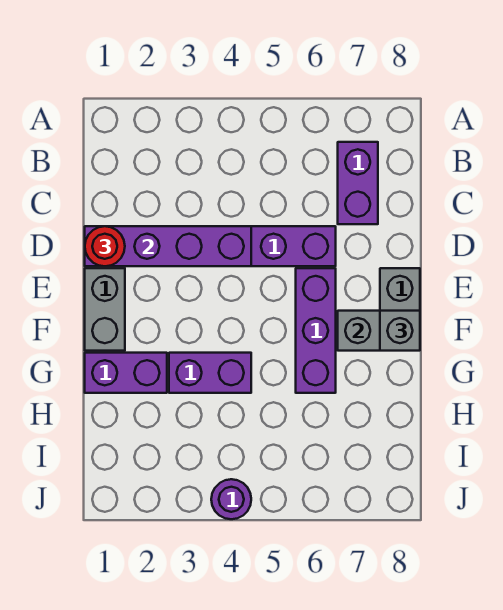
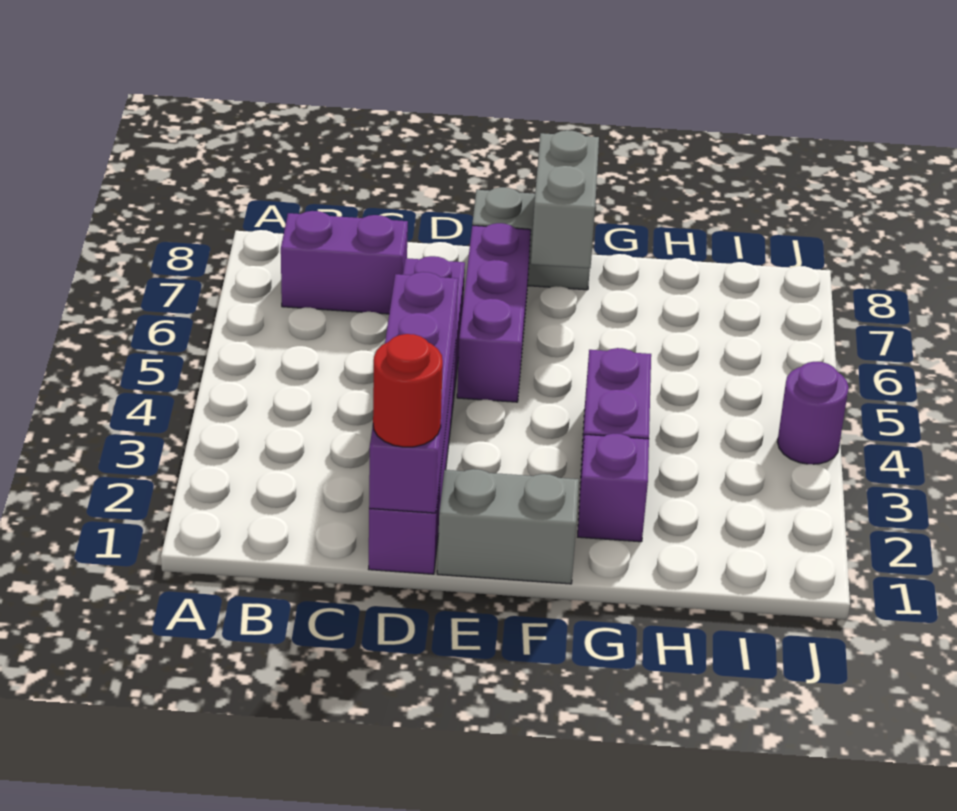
purple brick E6:G6 level 1 -> purple brick E5:E7 level 1
grey brick F8 level 3 -> none
purple brick G1:G2 level 1 -> purple brick G2 level 1

